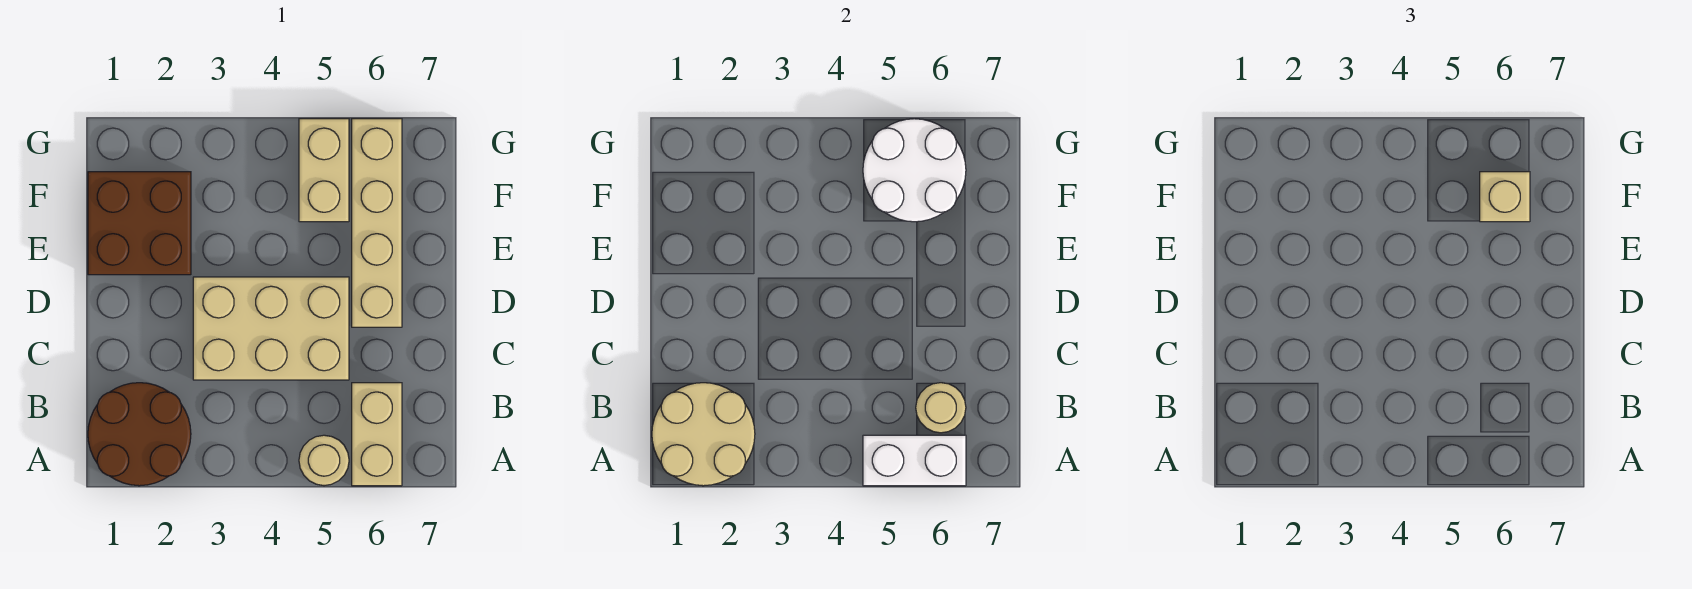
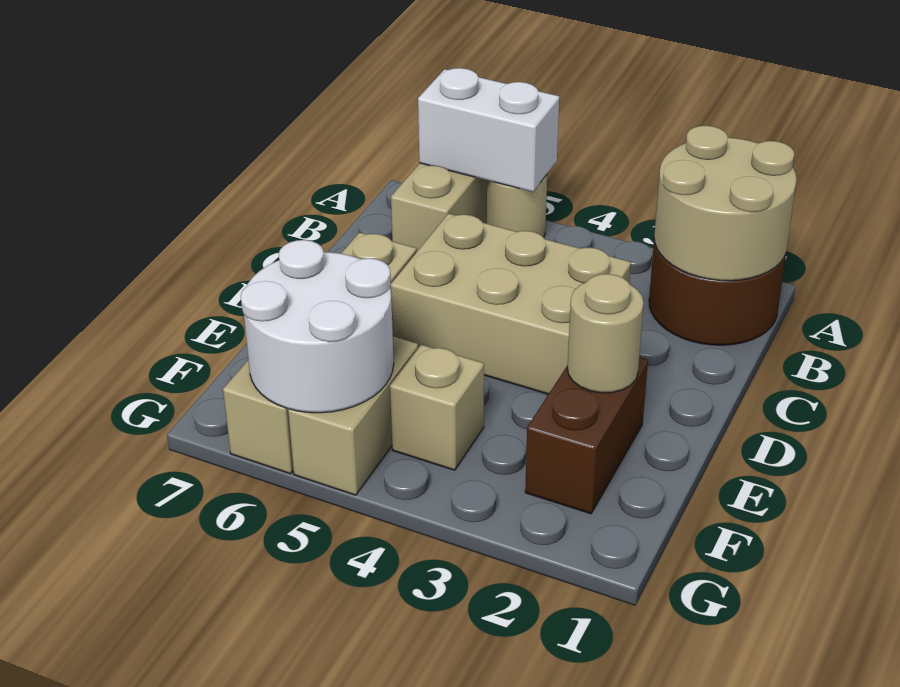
tan round brick B6 level 2 -> tan round brick E2 level 2
brown brick E1:F2 level 1 -> brown brick E2:F2 level 1
tan brick F6 level 3 -> tan brick F4 level 1

